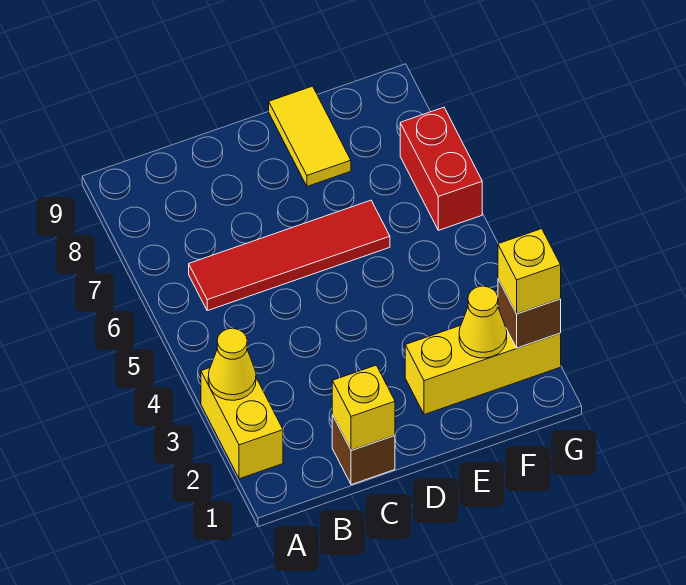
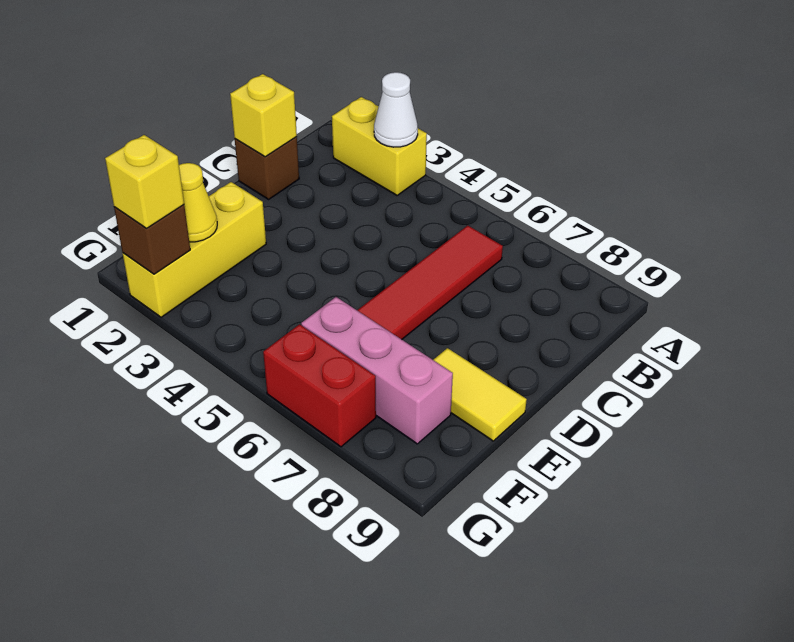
yellow cone A3 level 2 -> white cone A3 level 2
none -> pink brick F6:F8 level 1

